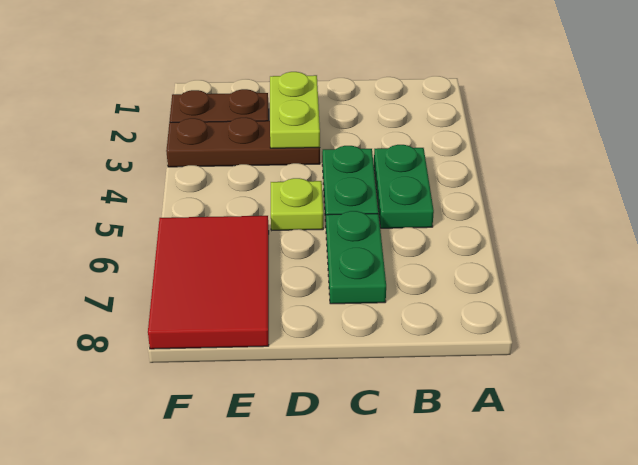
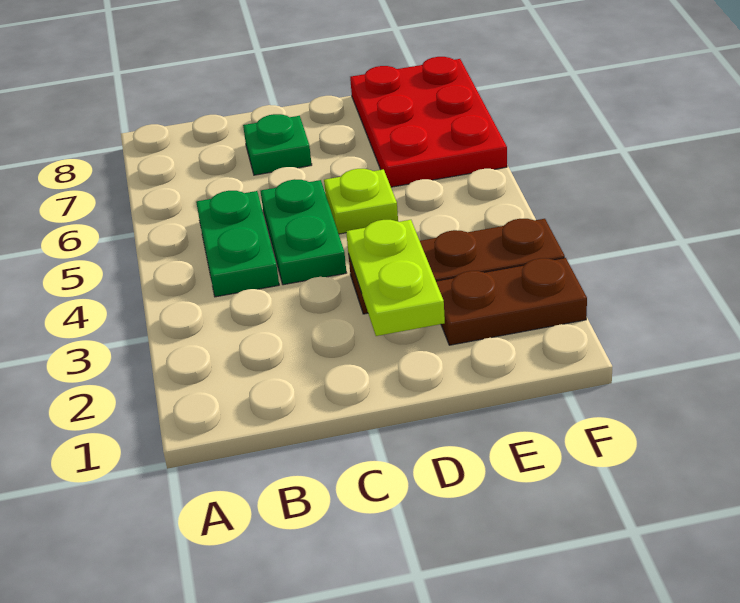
green plate C6:C7 level 1 -> green plate C7 level 1
red tile E6:F8 level 1 -> red plate E6:F8 level 1

